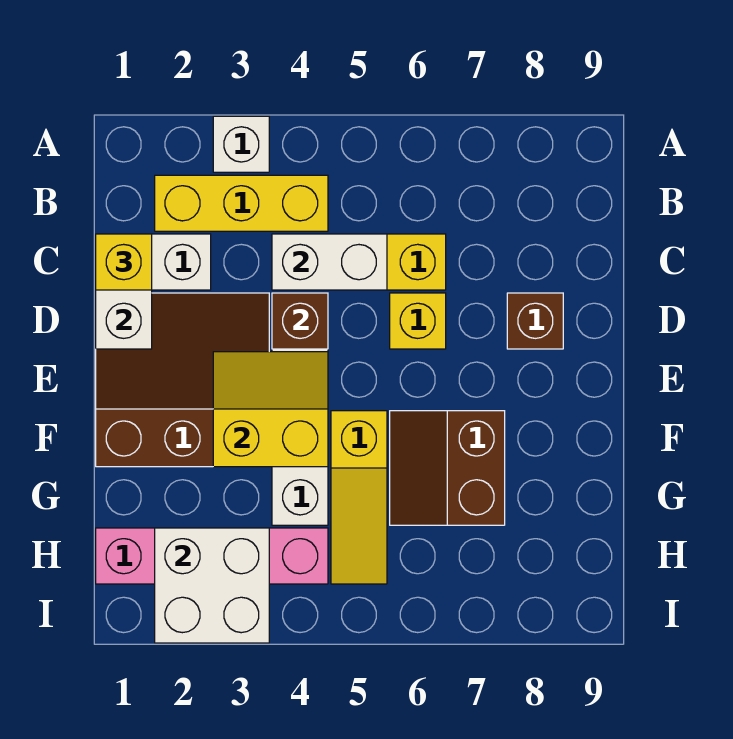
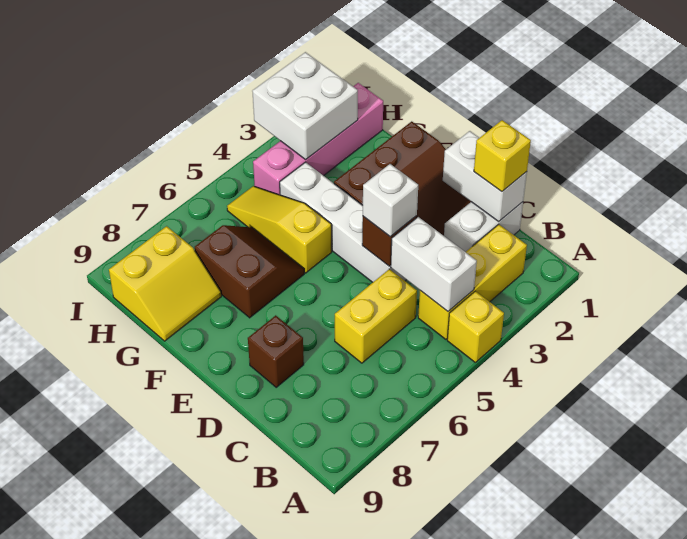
white brick A3 level 1 -> white brick D4 level 3
white brick C4:C5 level 2 -> white brick B4:C4 level 2
yellow brick D6 level 1 -> yellow brick A4 level 1
yellow slope E3:F4 level 2 top F -> yellow slope G8:H9 level 1 top H

